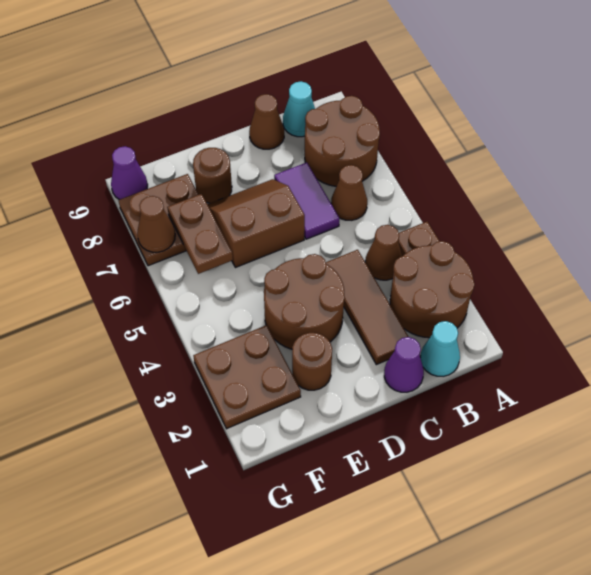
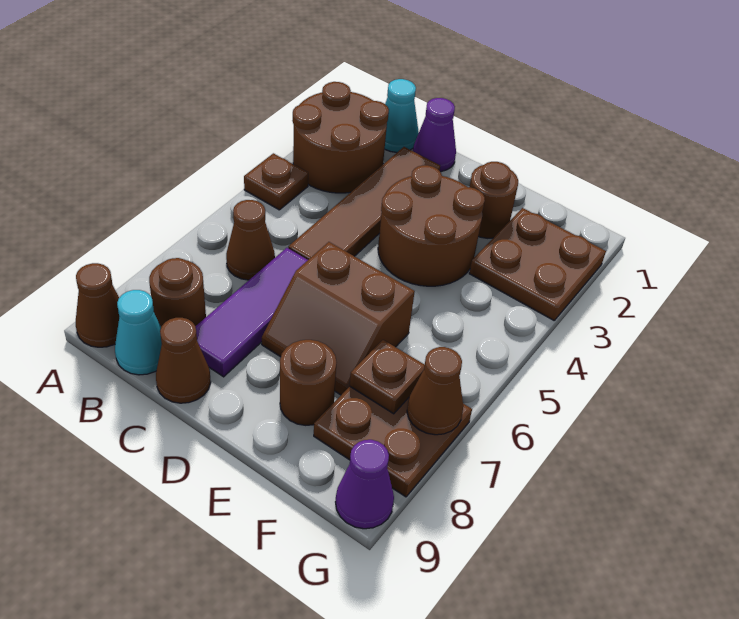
brown round brick A7:B8 level 1 -> brown round brick B8 level 1
brown cone B4 level 1 -> brown cone A9 level 1
brown tile C2:C4 level 1 -> brown tile C2:C5 level 1
purple tile C6:C7 level 1 -> purple tile C6:C8 level 1
brown plate F6:F7 level 2 -> brown plate F7 level 2

